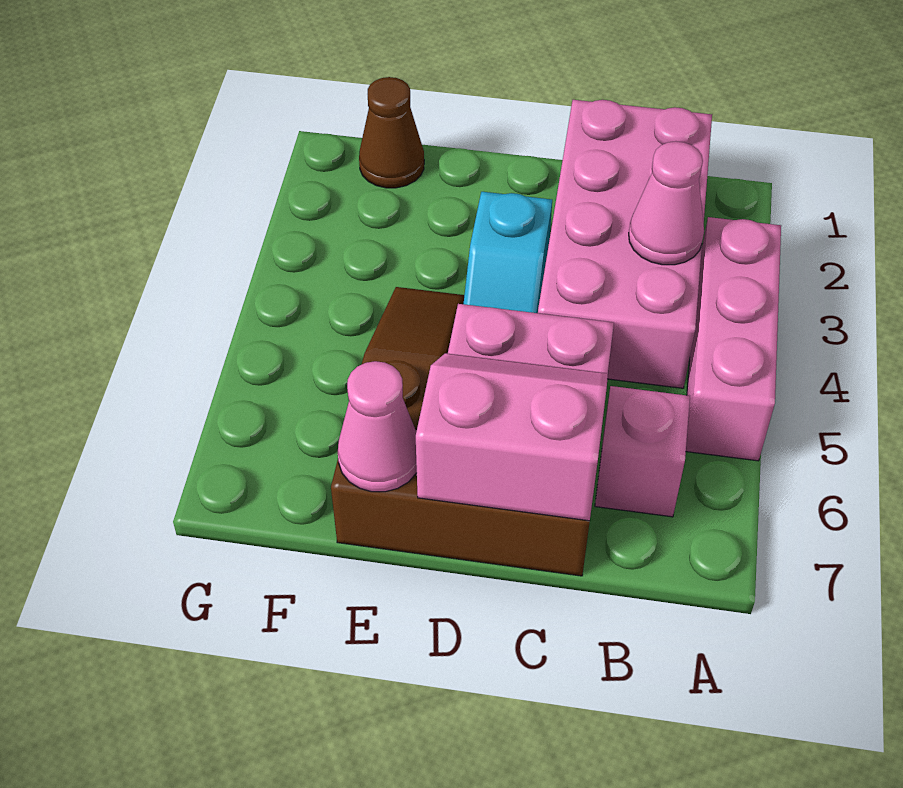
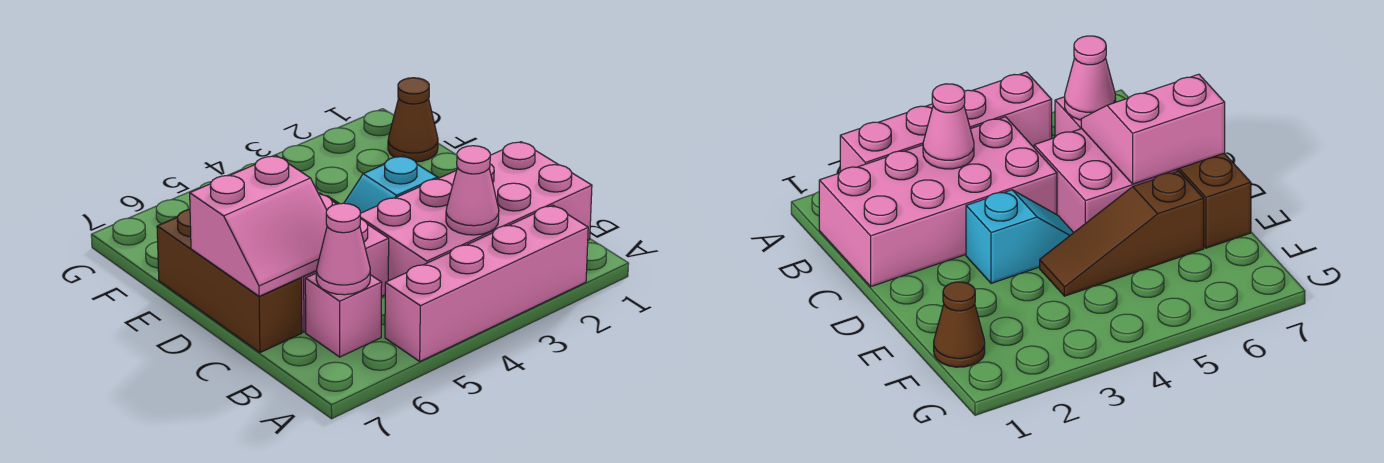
pink brick A3:A5 level 1 -> pink brick A2:A5 level 1
pink slope C6:D7 level 2 top 7 -> pink slope C6:D7 level 2 top D
pink cone E7 level 2 -> pink cone B6 level 2

